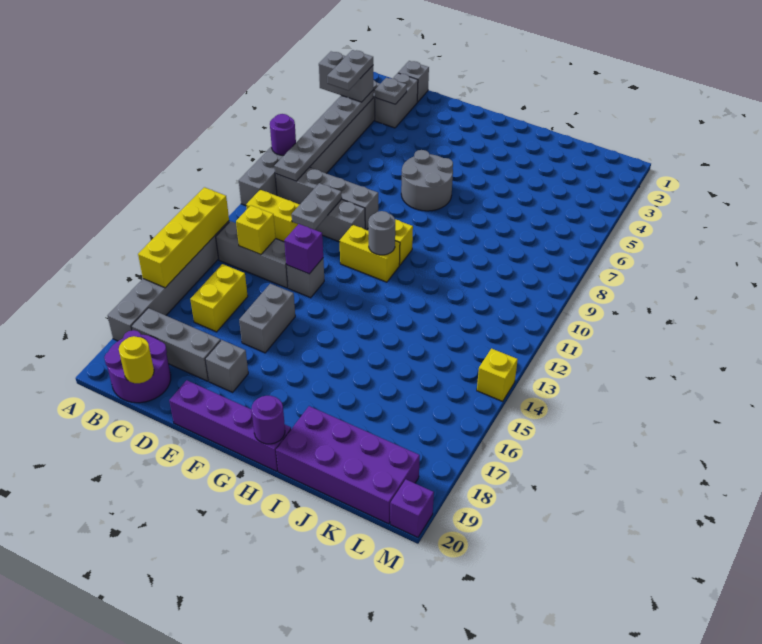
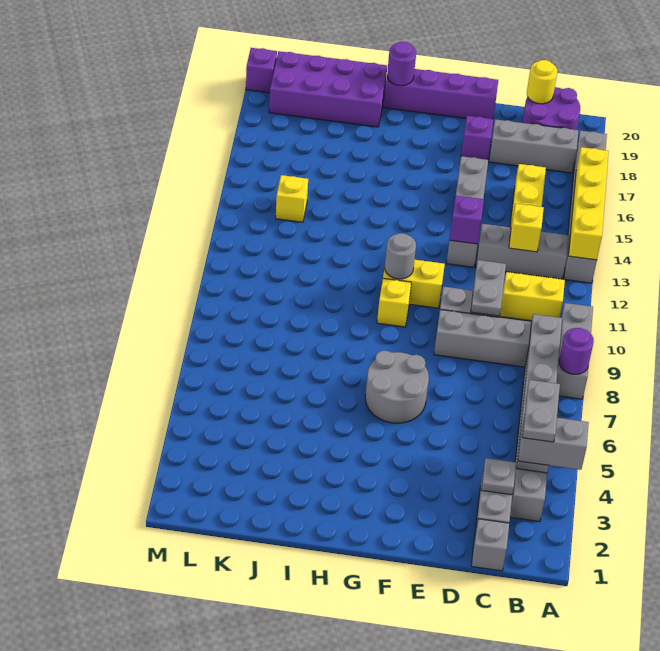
grey brick E18 level 1 -> purple brick E18 level 1
yellow brick M14 level 1 -> yellow brick K14 level 1

